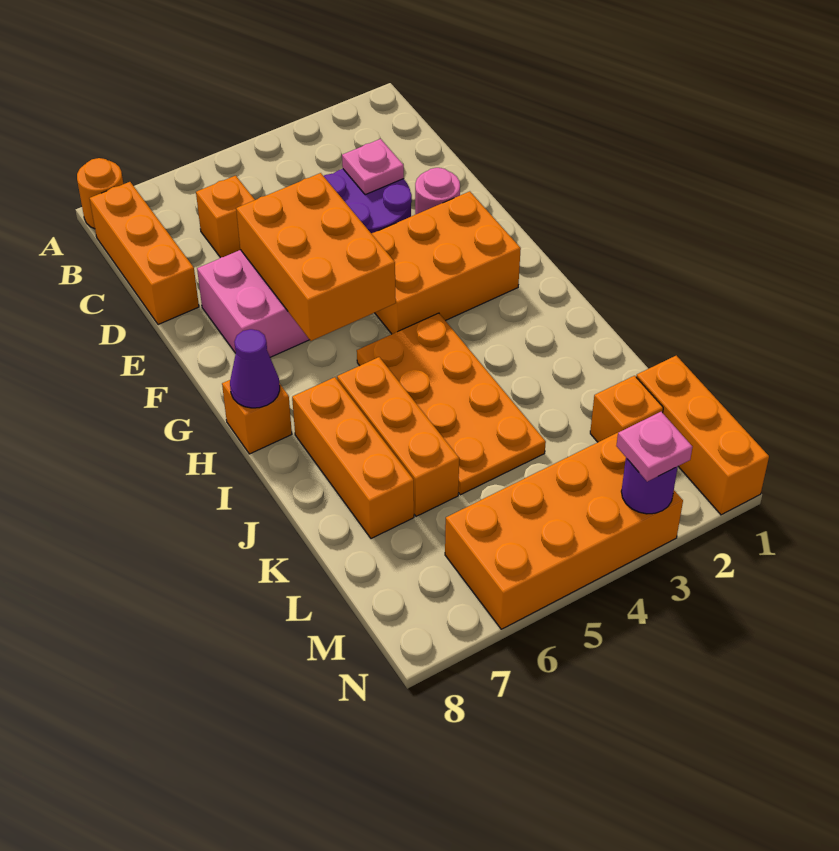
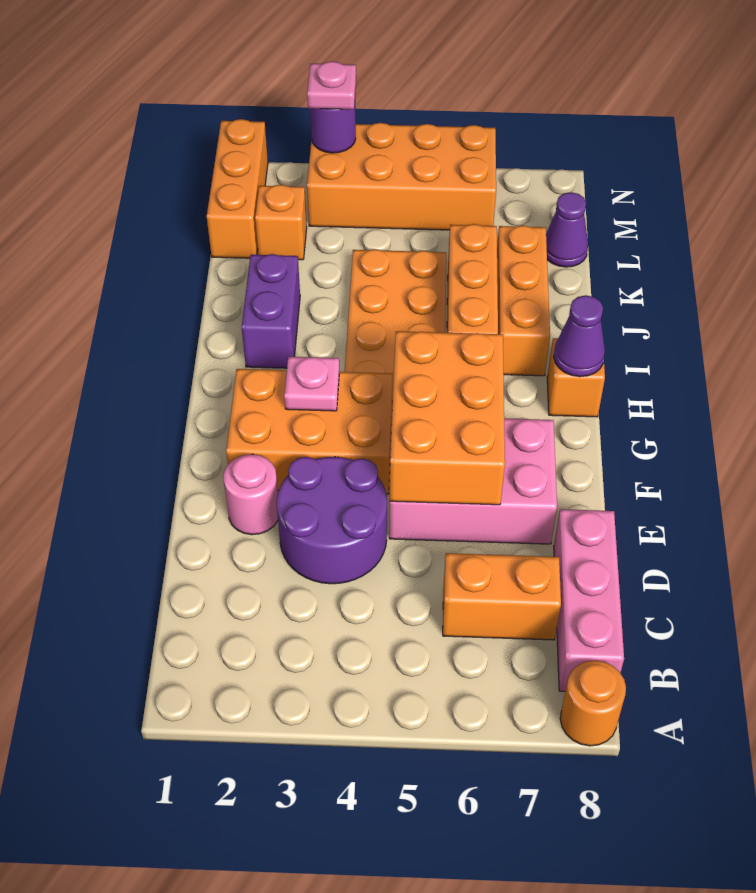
orange brick B8:D8 level 1 -> pink brick B8:D8 level 1
orange brick C6 level 1 -> orange brick C6:C7 level 1
pink plate D3 level 2 -> pink plate G3 level 2
none -> purple brick I2:J2 level 1
none -> purple cone L8 level 1

